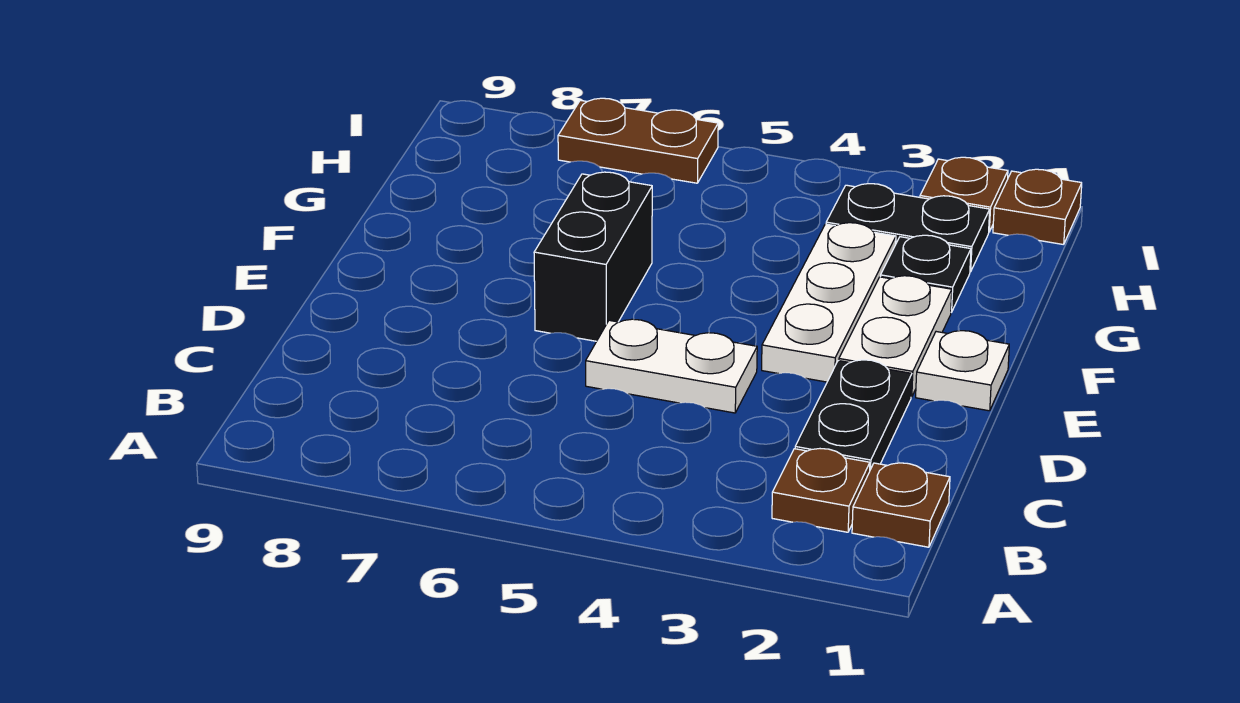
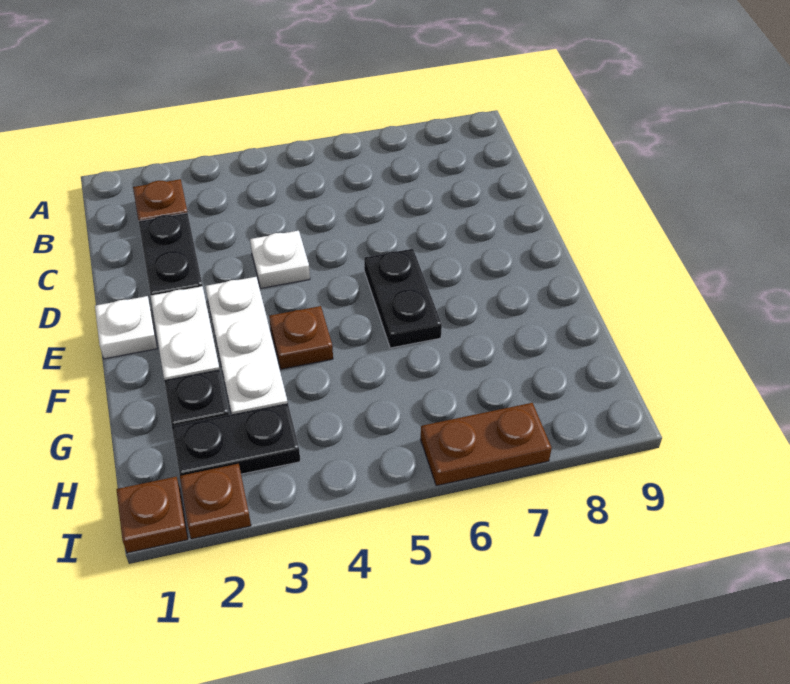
brown plate B1 level 1 -> brown plate F4 level 1
white plate D4:D5 level 1 -> white plate D4 level 1
black brick E6:F6 level 1 -> black plate E6:F6 level 1

